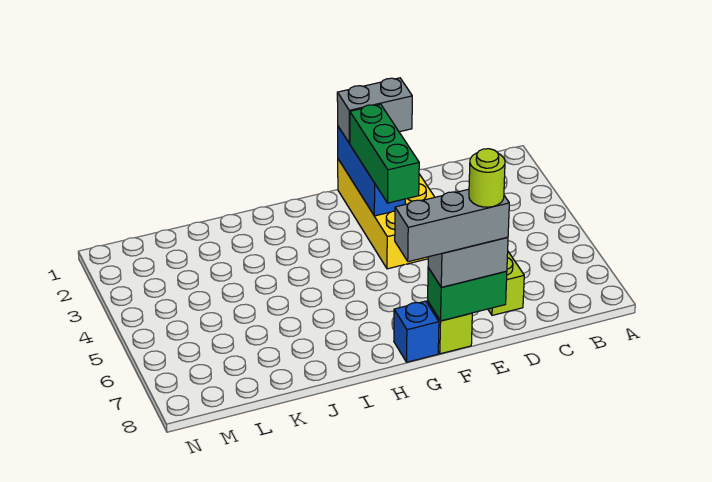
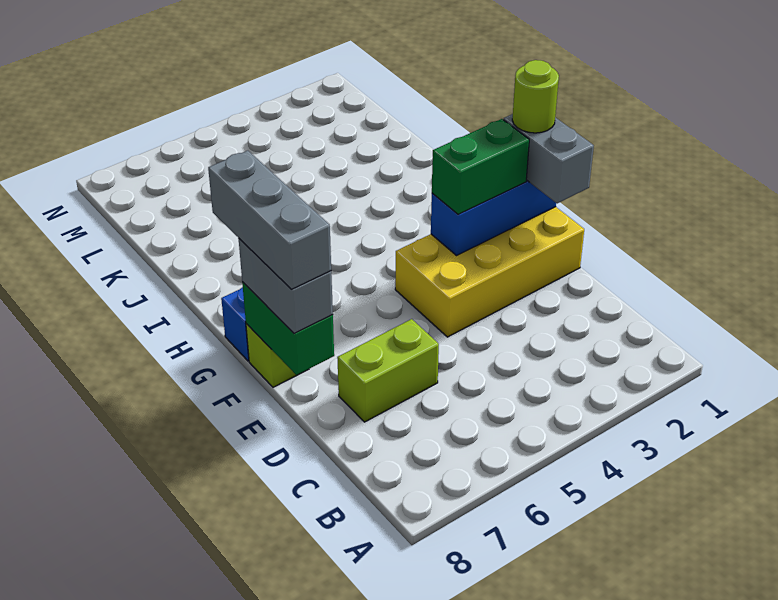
lime round brick E8 level 5 -> lime round brick F1 level 4
green brick F2:F4 level 3 -> green brick F2:F3 level 3

